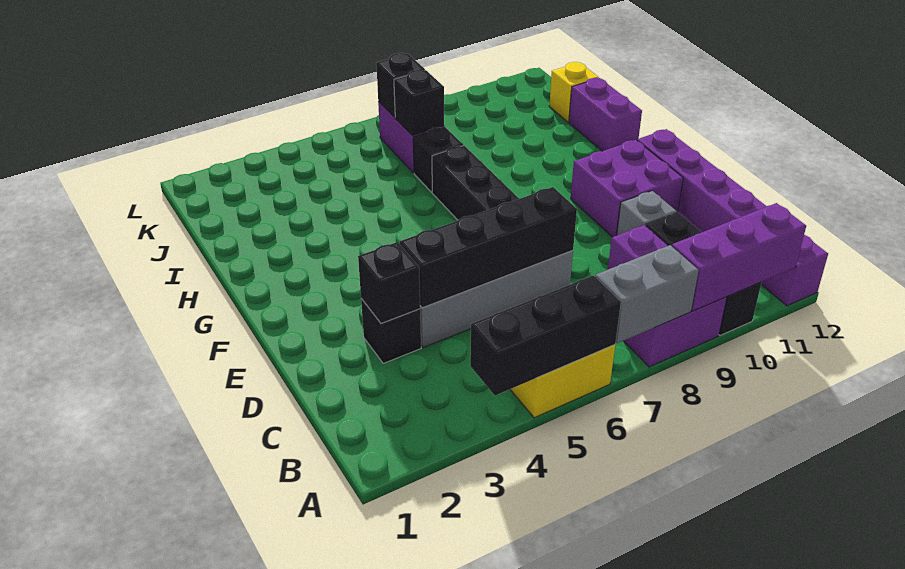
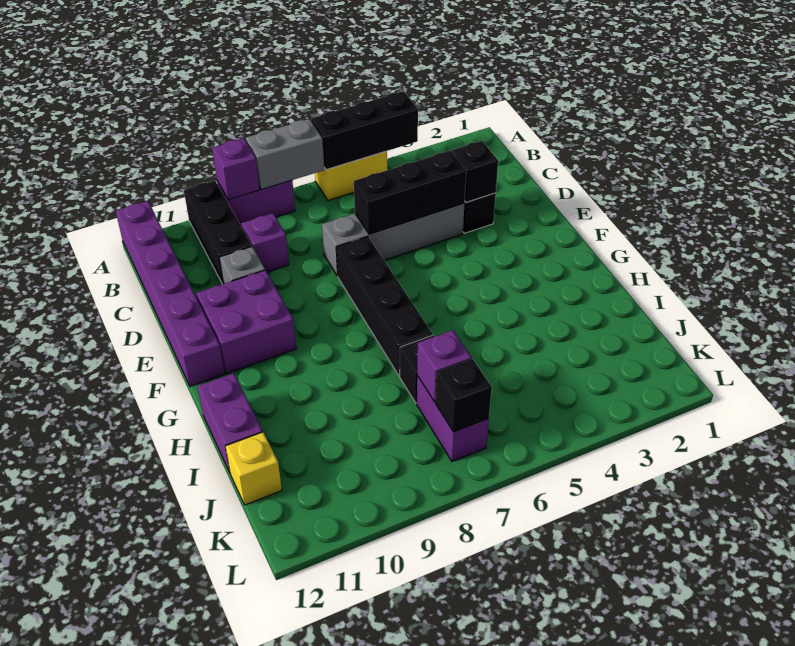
purple brick A9:A11 level 2 -> purple brick A9 level 2
black brick D4:D7 level 2 -> black brick D4:D6 level 2
black brick J7 level 2 -> purple brick J7 level 2

